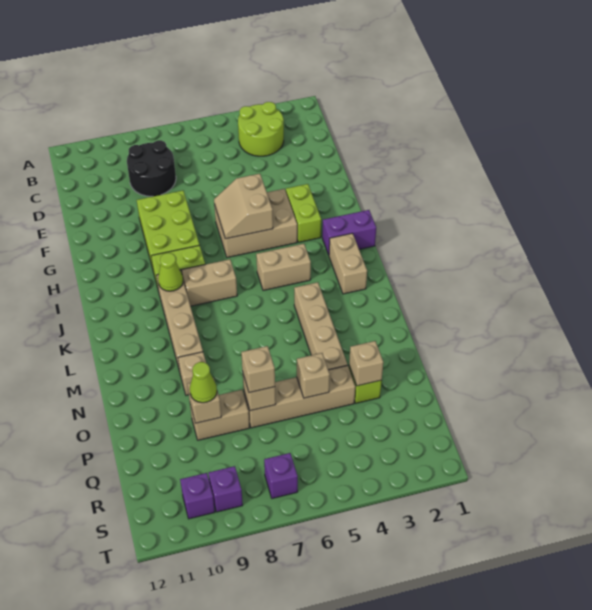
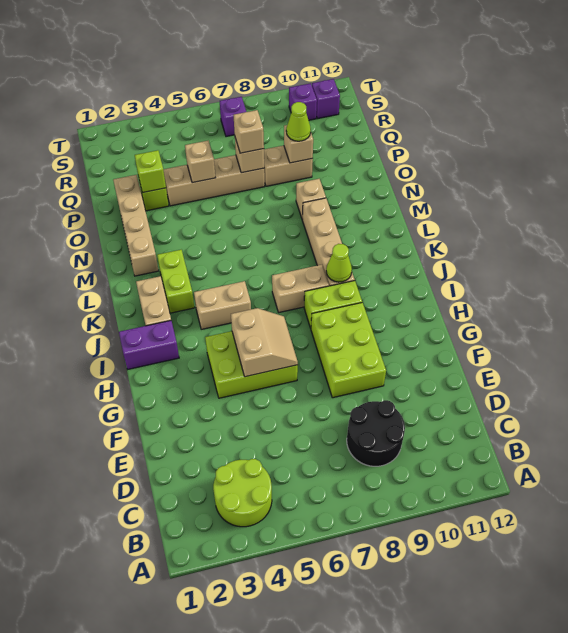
lime brick G3:H3 level 1 -> lime brick K3:L3 level 1
tan brick G4:H6 level 1 -> lime brick G4:H6 level 1
tan brick L4:O4 level 1 -> tan brick M2:P2 level 1
tan brick P3 level 2 -> lime brick P3 level 2
purple brick S9 level 1 -> purple brick S11 level 1

